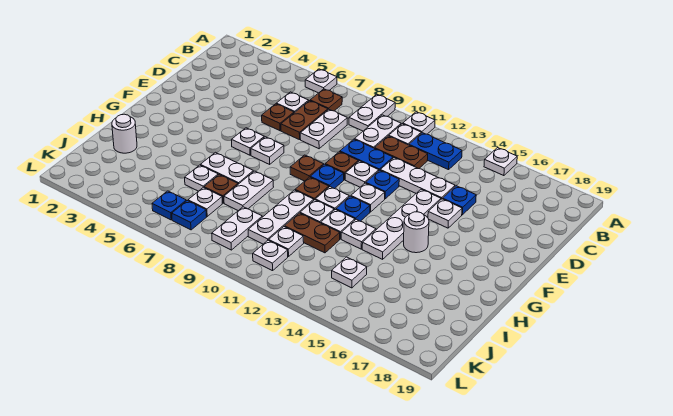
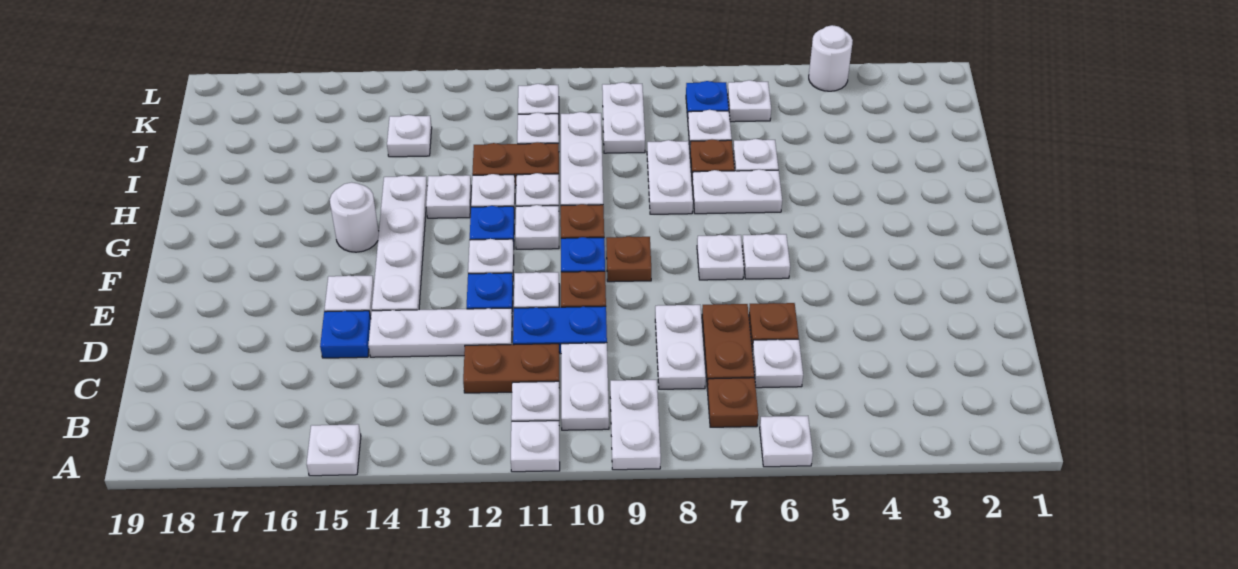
blue plate B12:B13 level 1 -> none
white round brick I2 level 1 -> white round brick L4 level 1
blue plate K6 level 1 -> white plate K6 level 1

